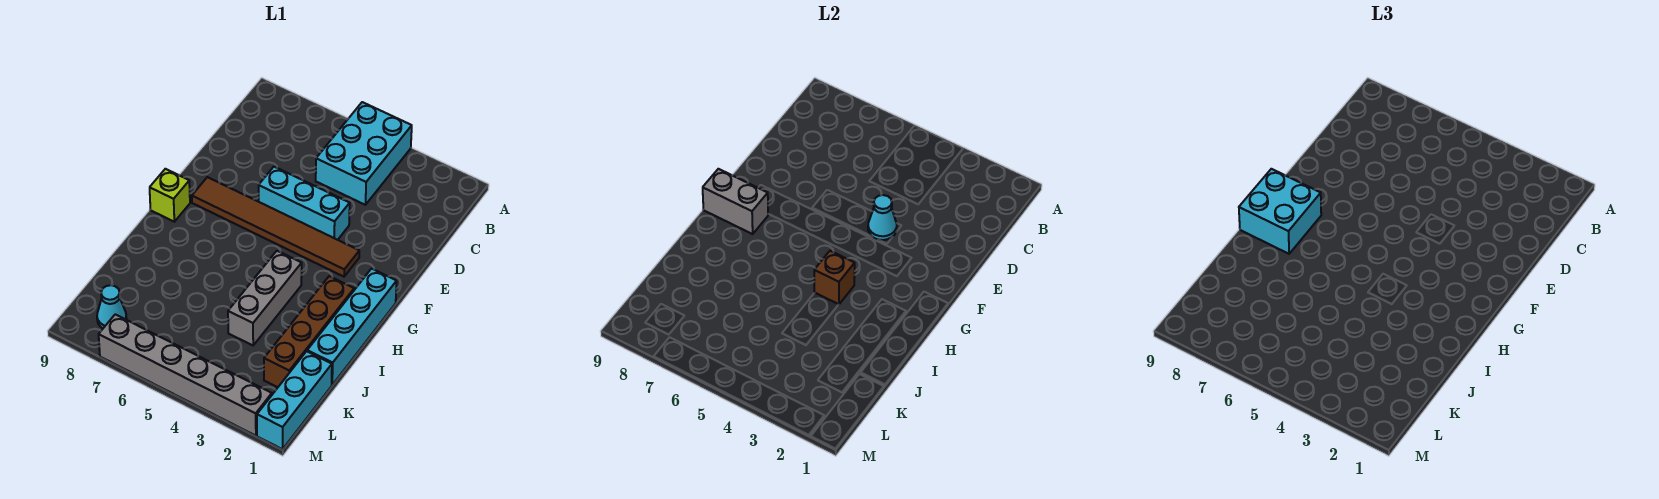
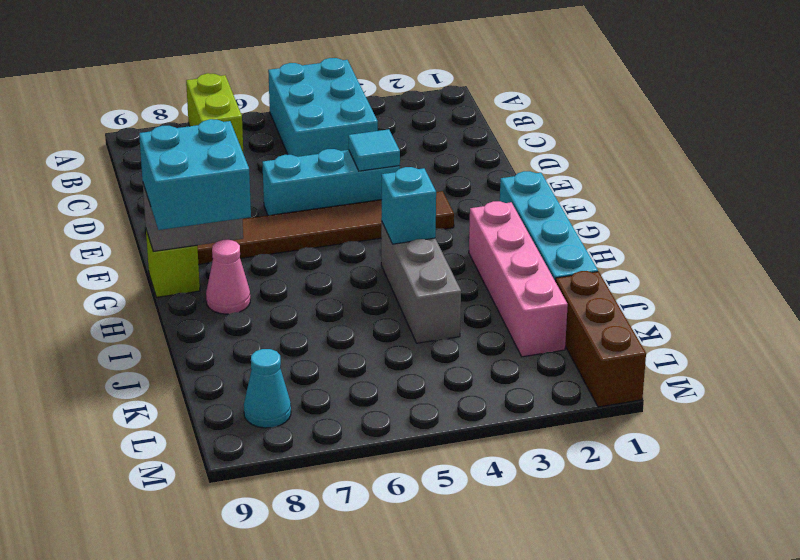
none -> lime brick A7:B7 level 1
cyan cone E4 level 2 -> cyan tile E4 level 2
brown brick H2:K2 level 1 -> pink brick H2:K2 level 1
brown brick H4 level 2 -> cyan brick H4 level 2
none -> pink cone H8 level 1
cyan brick K1:M1 level 1 -> brown brick K1:M1 level 1
grey brick M2:M7 level 1 -> none

